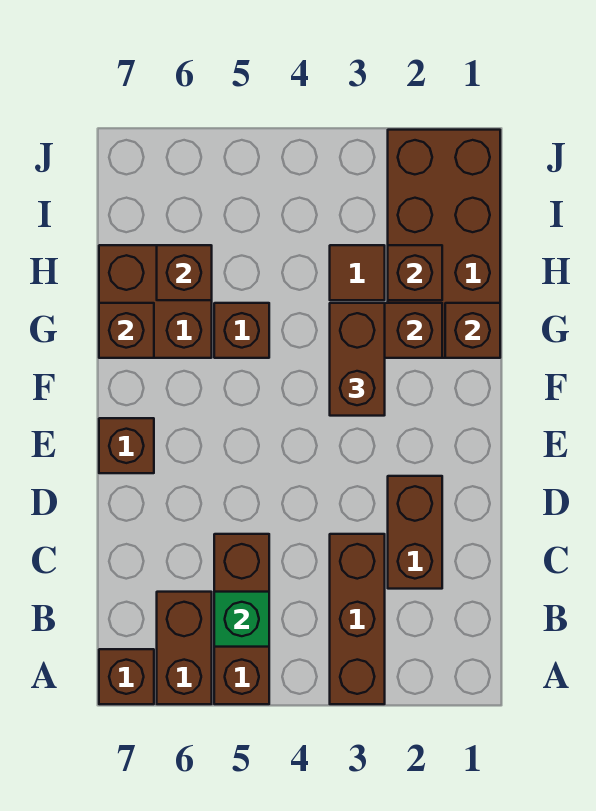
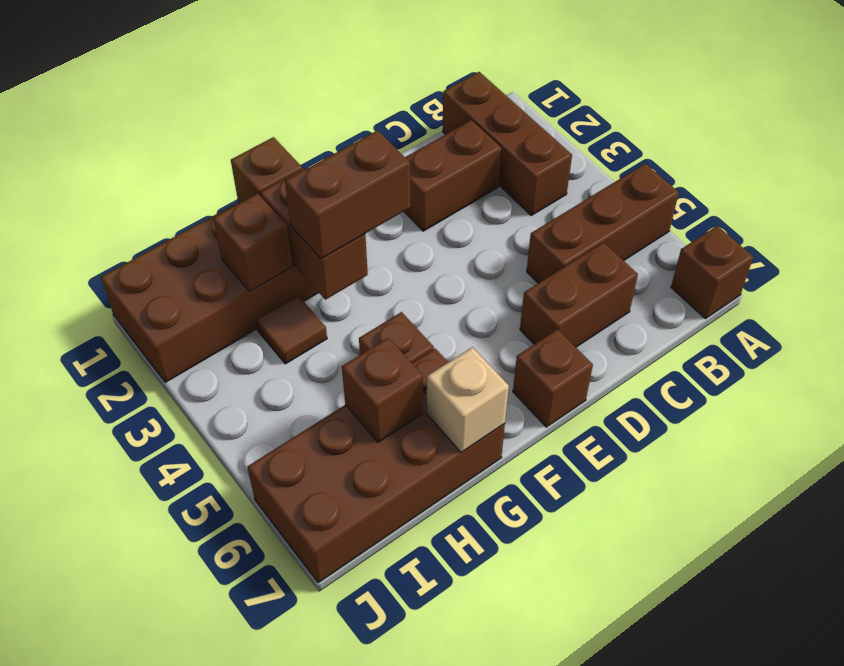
brown brick A3:C3 level 1 -> brown brick B1:B3 level 1
brown brick A6:B6 level 1 -> brown brick C6:D6 level 1
green brick B5 level 2 -> none
brown brick G6:H7 level 1 -> brown brick G6:J7 level 1
brown brick G7 level 2 -> tan brick G7 level 2

